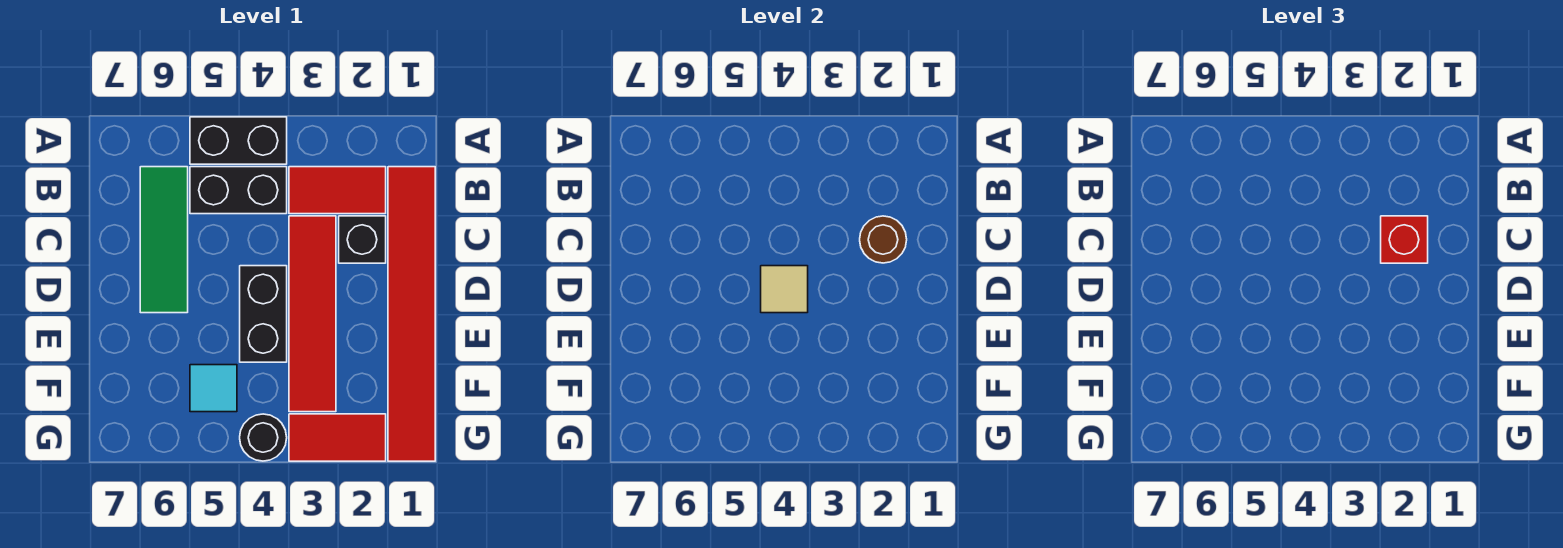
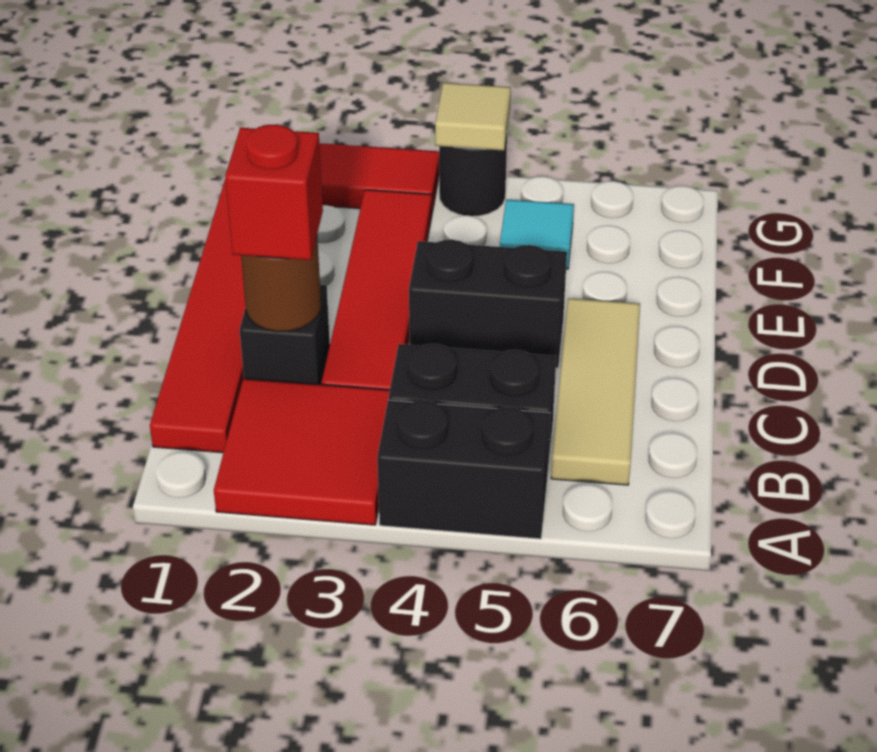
red tile B2:B3 level 1 -> red tile A2:B3 level 1
green tile B6:D6 level 1 -> tan tile B6:D6 level 1
black brick D4:E4 level 1 -> black brick D4:D5 level 1
tan tile D4 level 2 -> tan tile G4 level 2

